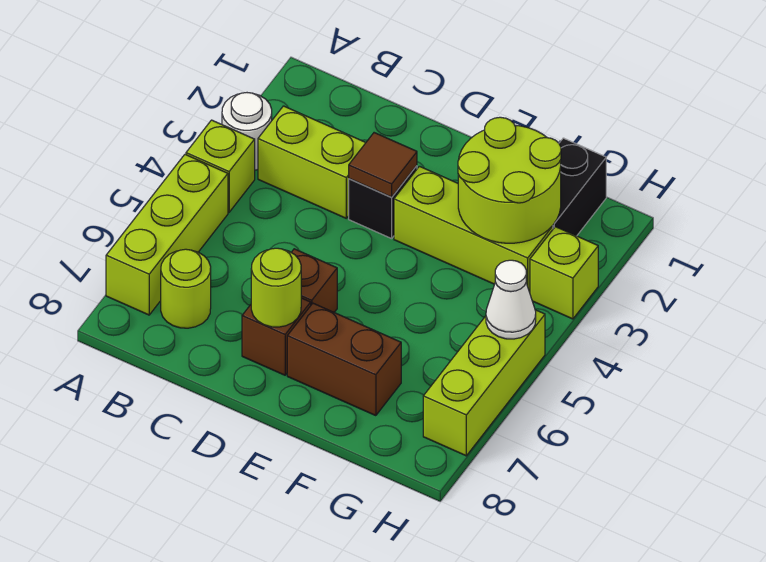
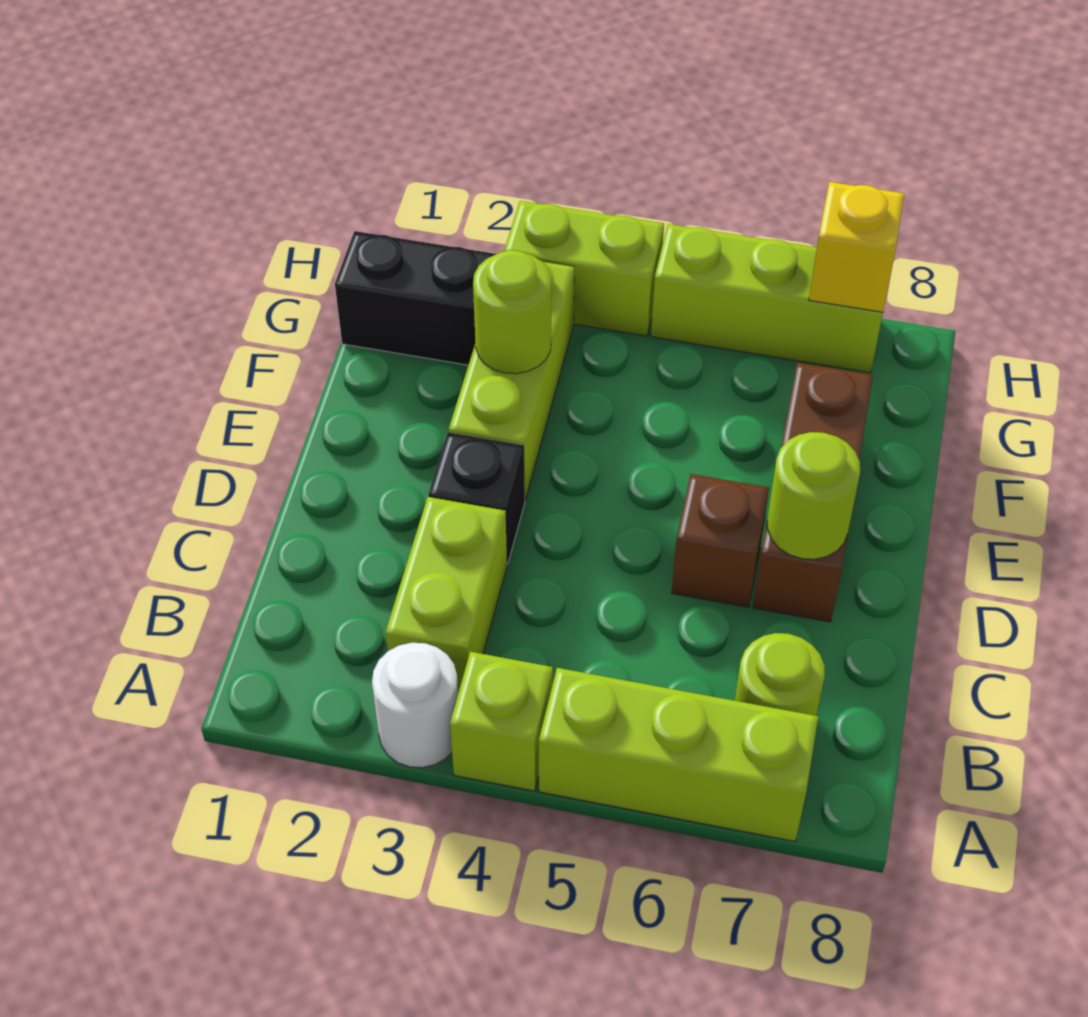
brown tile D3 level 2 -> none
lime round brick F2:G3 level 2 -> lime round brick F3 level 2
lime brick H3 level 1 -> lime brick H3:H4 level 1
white cone H5 level 2 -> none
none -> yellow brick H7 level 2

